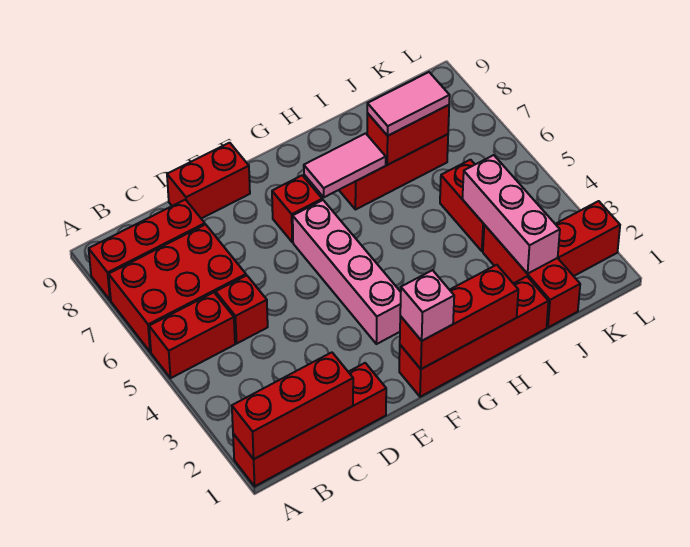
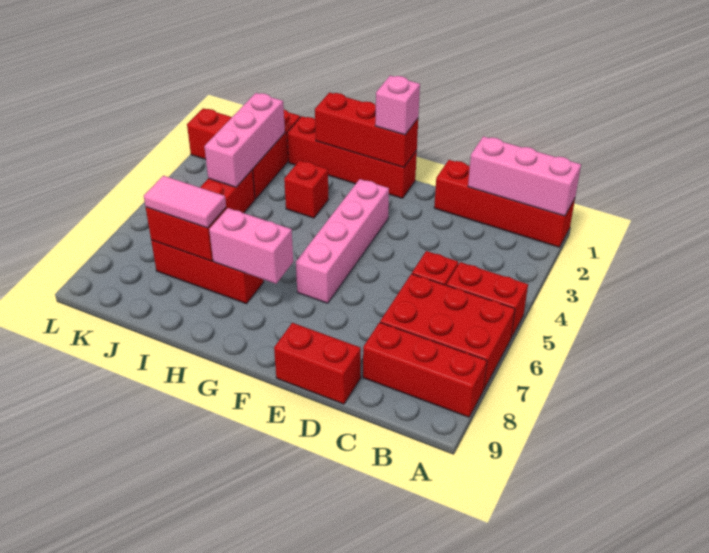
red brick A1:C1 level 2 -> pink brick A1:C1 level 2
red brick F7 level 1 -> red brick H3 level 1
pink tile G7:H7 level 2 -> pink brick G7:H7 level 2

